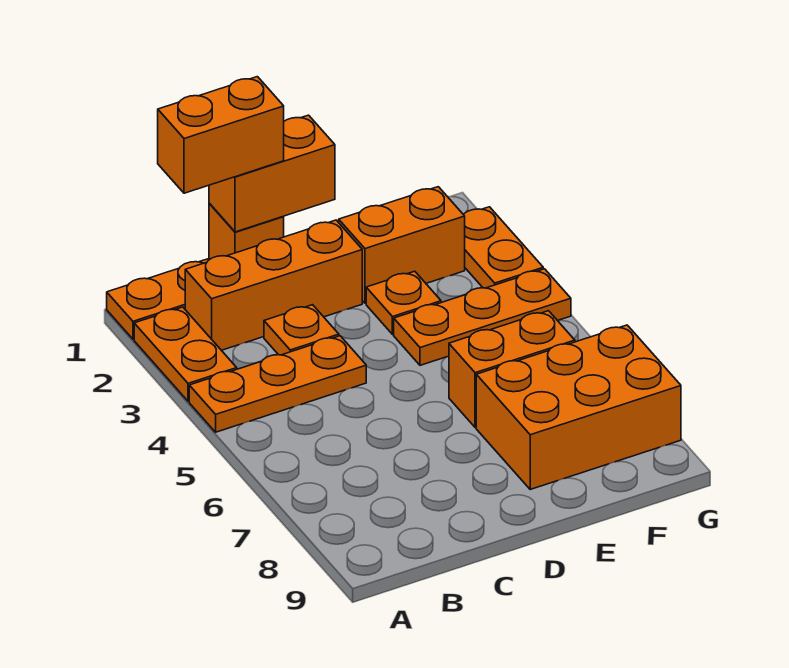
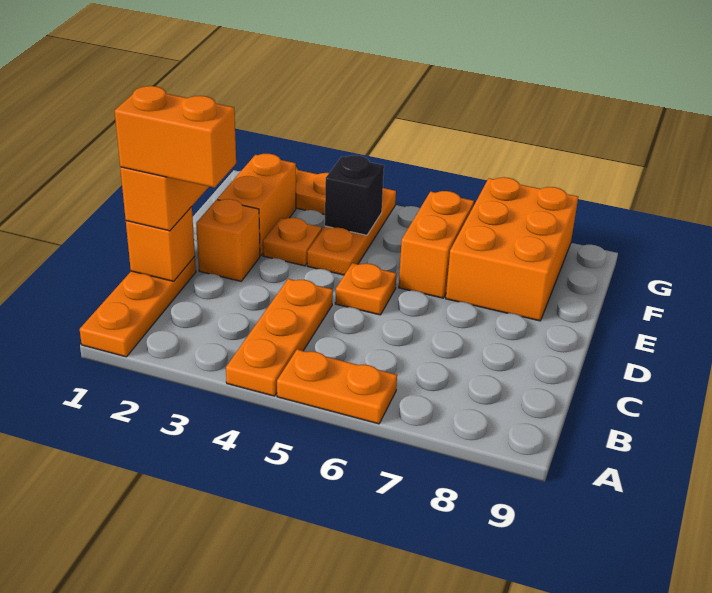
orange plate A2:A3 level 1 -> orange plate A5:A6 level 1
orange brick B1:C1 level 4 -> orange brick C1:C2 level 4
orange brick B2:D2 level 1 -> orange brick D2 level 1
orange plate C3 level 1 -> orange plate D5 level 1
none -> black brick F4 level 2

